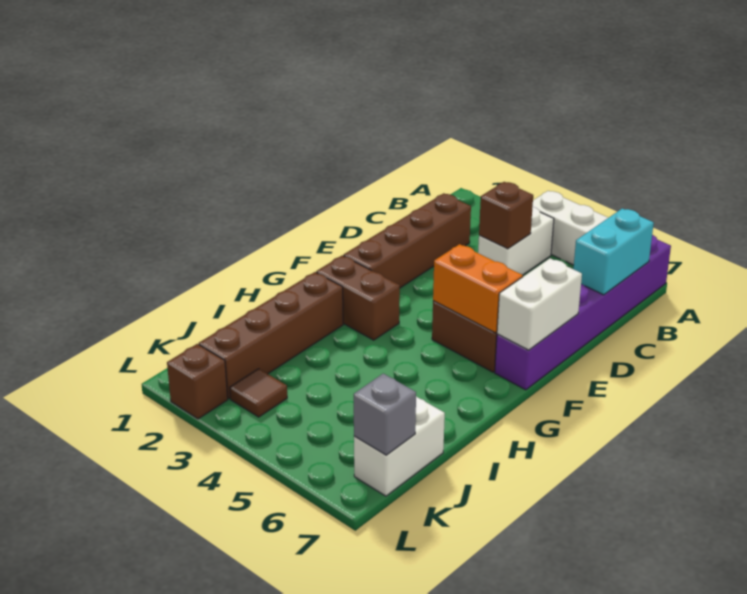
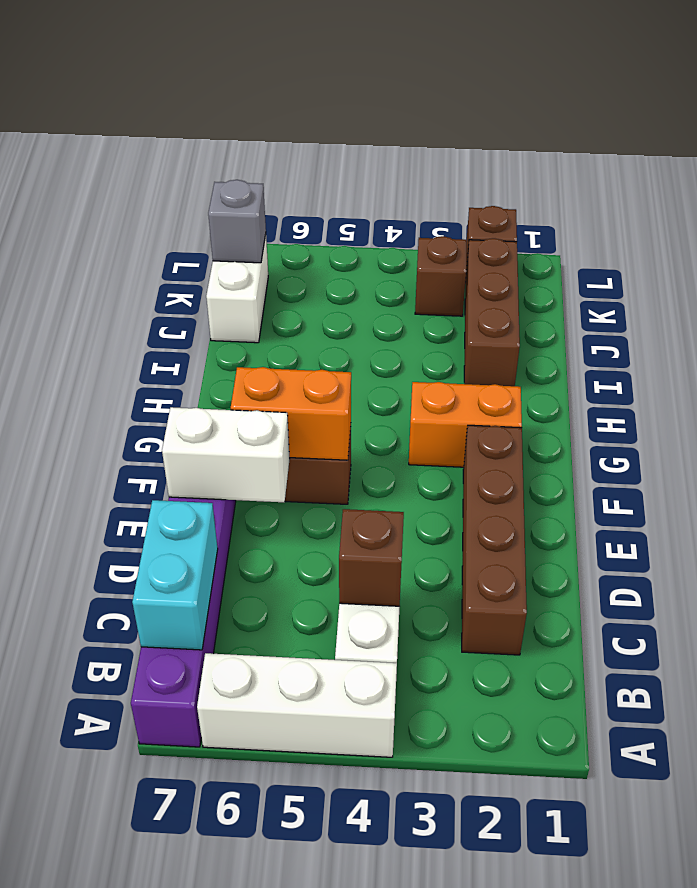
white brick E7:F7 level 2 -> white brick E6:E7 level 2
brown brick G2:G3 level 1 -> orange brick G2:G3 level 1
brown brick H2:K2 level 1 -> brown brick I2:K2 level 1
brown tile K3 level 1 -> brown brick K3 level 1

